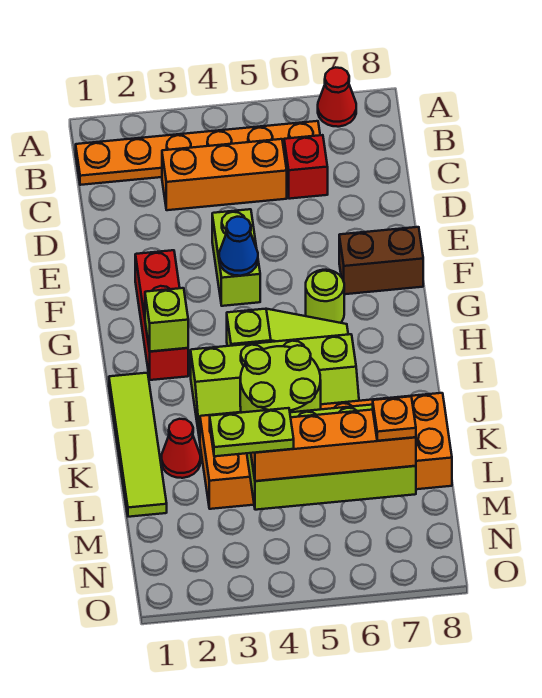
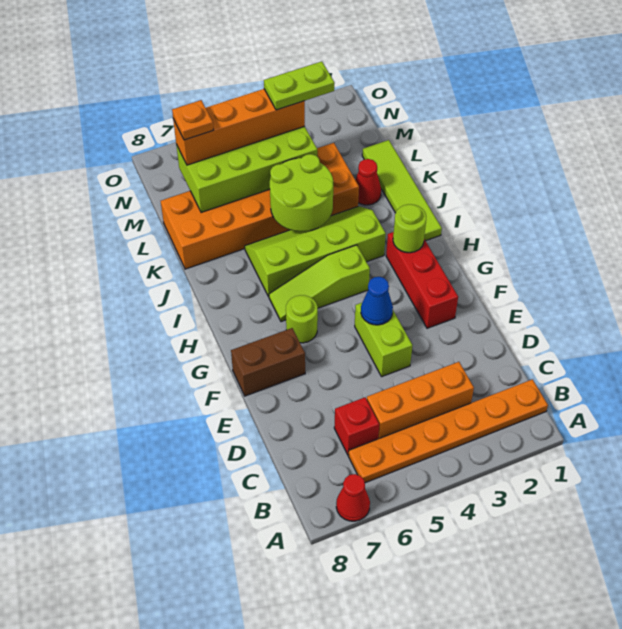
lime brick H2 level 2 -> lime round brick H2 level 2

